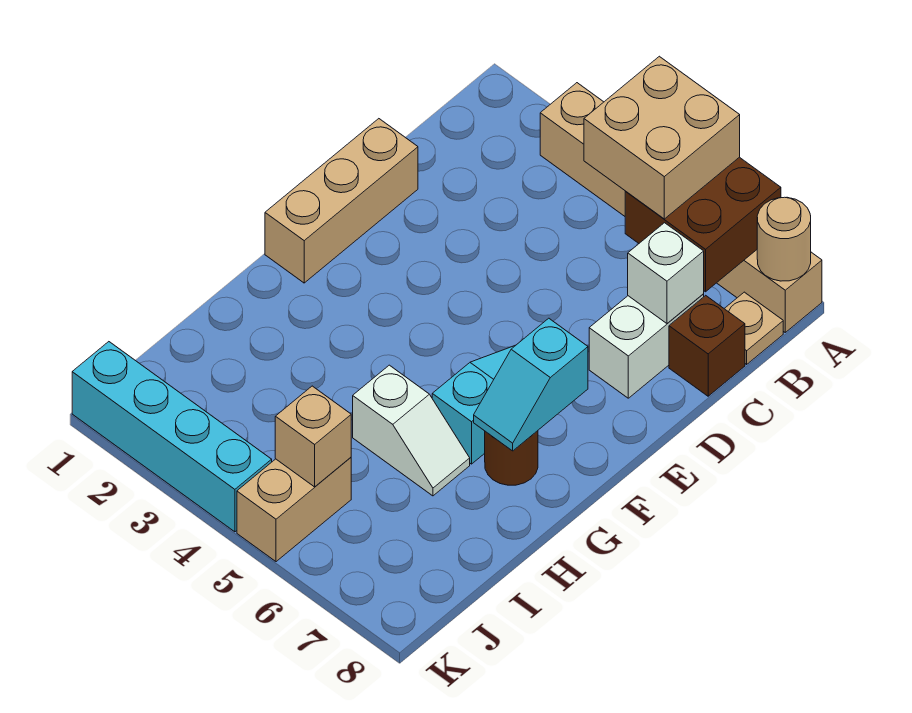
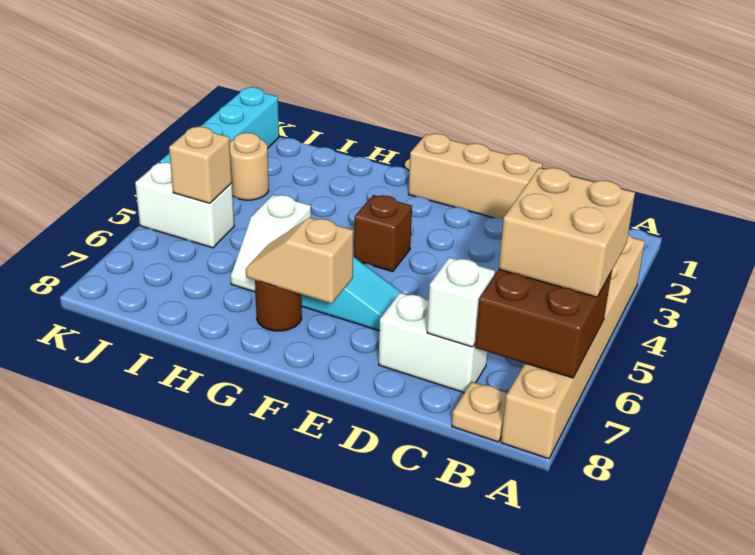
tan round brick A8 level 2 -> tan round brick J3 level 1
brown brick C8 level 1 -> brown brick F4 level 1
cyan slope F7:G7 level 2 top F -> tan slope F7:G7 level 2 top F
tan brick J5:K5 level 1 -> white brick J5:K5 level 1

